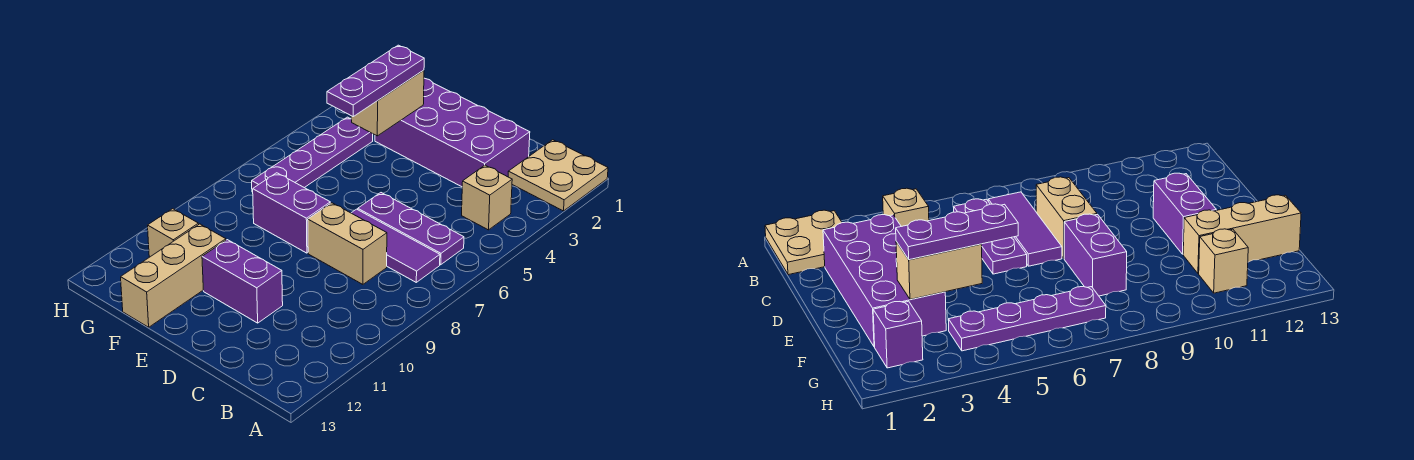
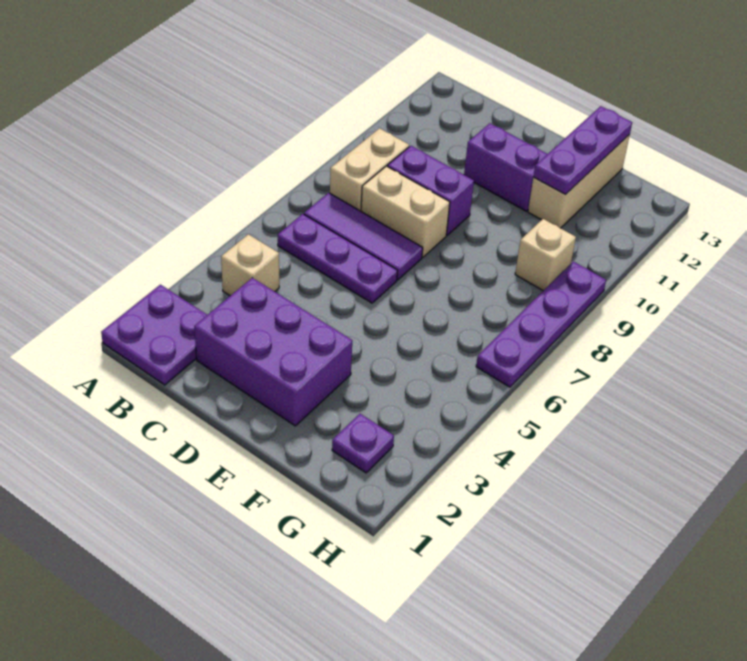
tan plate A1:B2 level 1 -> purple plate A1:B2 level 1
purple brick C2:F3 level 1 -> purple brick C2:E3 level 1
purple brick E8:F8 level 1 -> purple brick C9:D9 level 1
tan brick F3:F4 level 2 -> tan brick B8:B9 level 1
purple plate F3:F5 level 3 -> purple plate F11:F13 level 2
purple brick G2 level 1 -> purple plate G2 level 1
purple plate G4:G7 level 1 -> purple plate H6:H9 level 1
tan brick G11 level 1 -> tan brick G9 level 1

